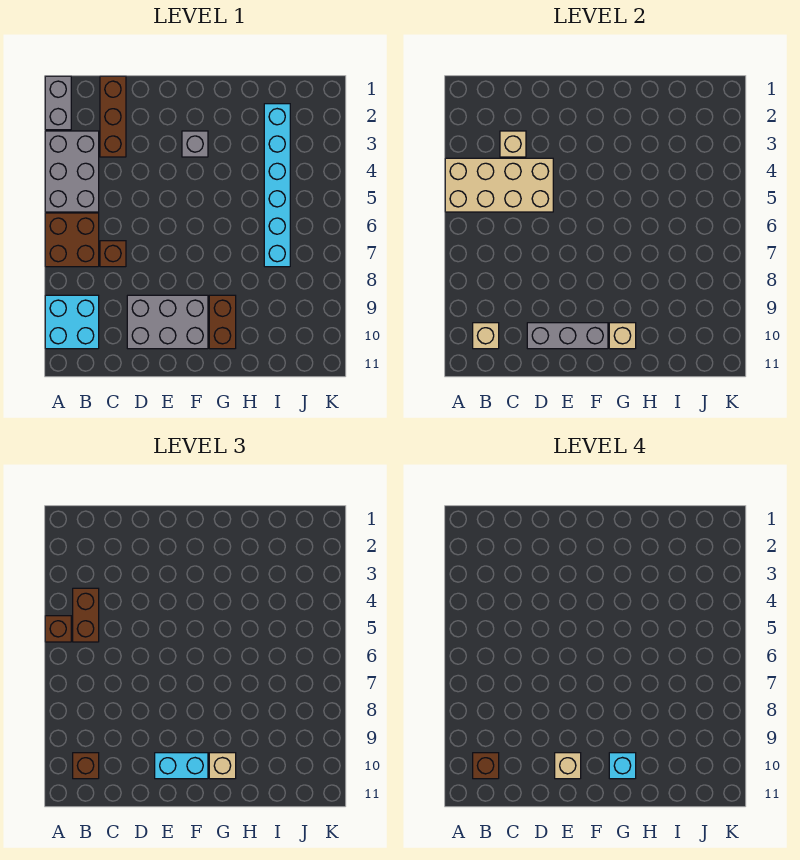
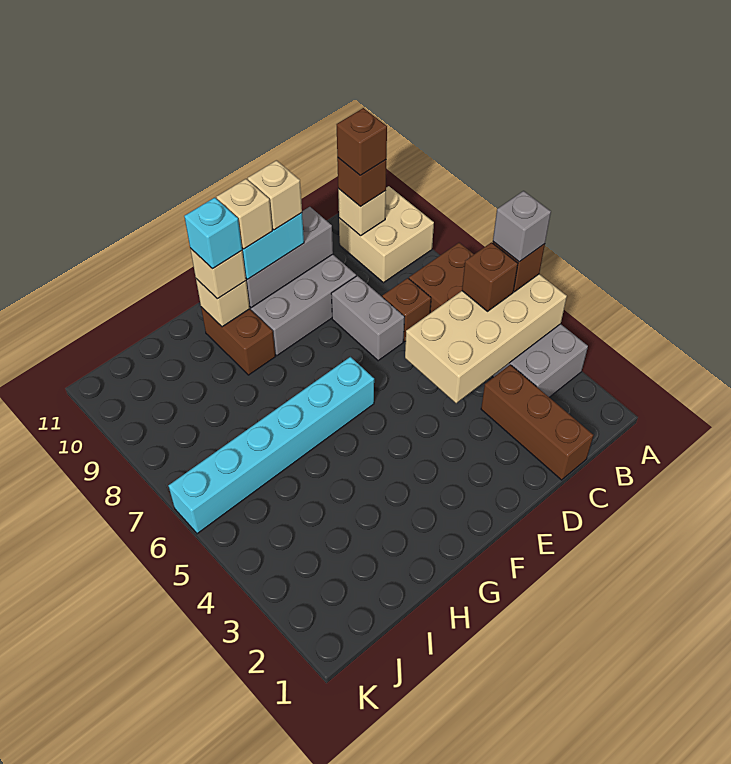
grey brick A1:A2 level 1 -> grey brick D7:D8 level 1
cyan brick A9:B10 level 1 -> tan brick A9:B10 level 1
brown brick B4:B5 level 3 -> brown brick B5 level 3
tan brick C3 level 2 -> tan brick F10 level 4
grey brick F3 level 1 -> grey brick A5 level 4
cyan brick I2:I7 level 1 -> cyan brick F6:K6 level 1

